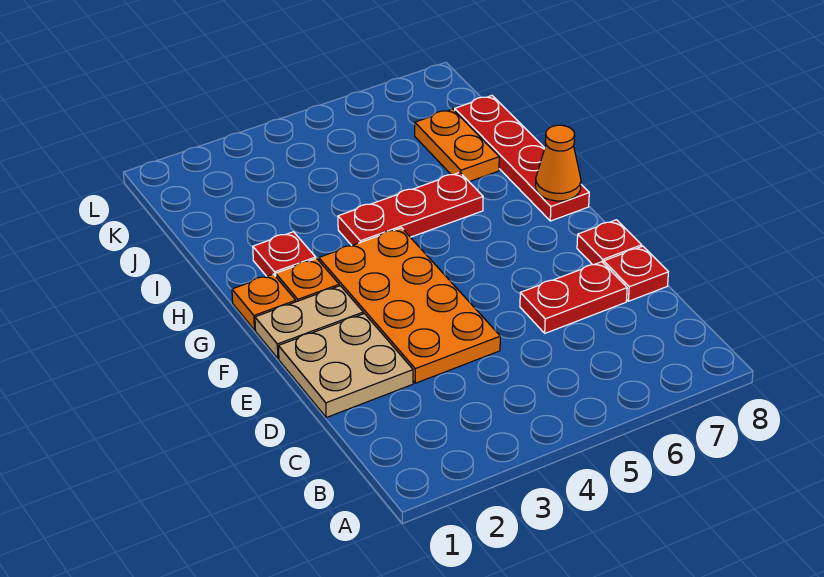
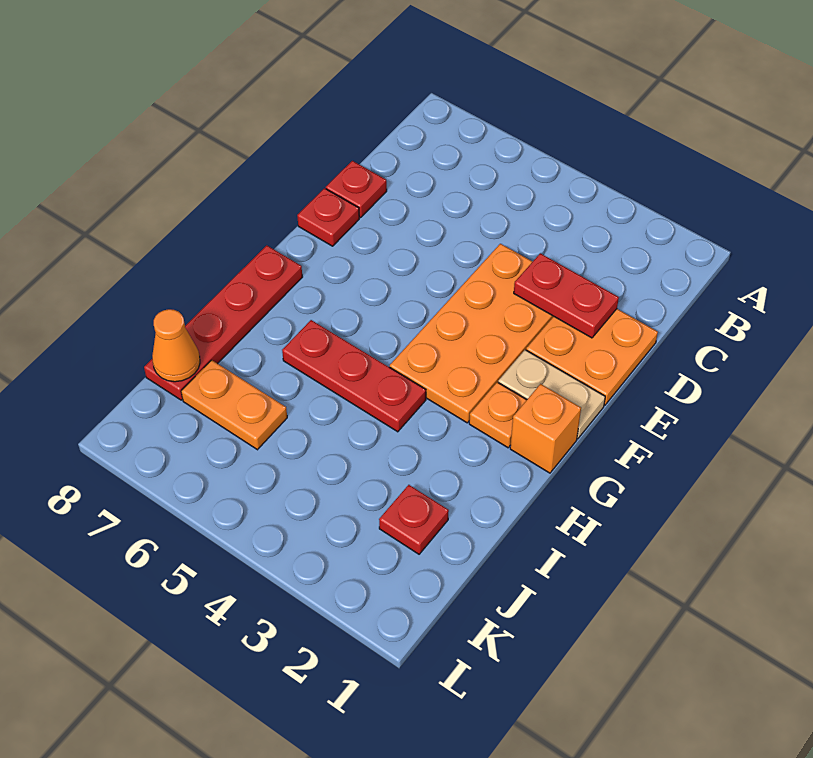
tan plate D1:E2 level 1 -> orange plate D1:E2 level 1
red plate D6:D7 level 1 -> red plate D2:D3 level 2
orange plate G1 level 1 -> orange brick G1 level 1
orange cone G8 level 2 -> orange cone J8 level 2
red plate H2 level 1 -> red plate J2 level 1
orange plate I7:J7 level 1 -> orange plate J6:J7 level 1

